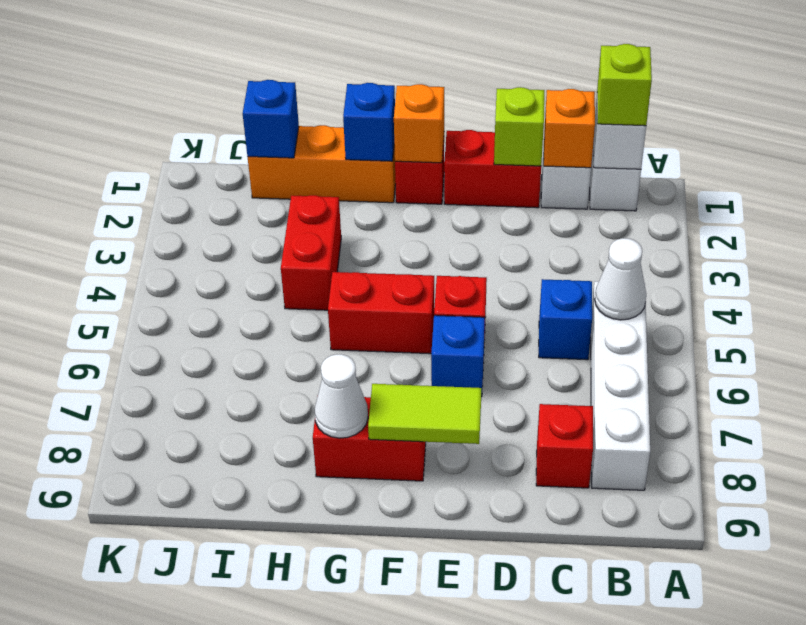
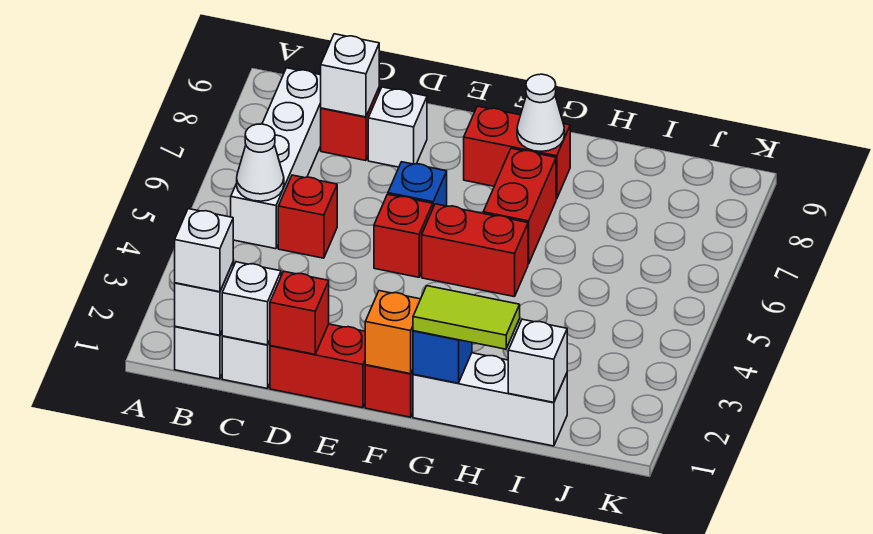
lime brick B1 level 3 -> white brick B1 level 3
orange brick C1 level 2 -> white brick C1 level 2
blue brick C5 level 1 -> red brick C5 level 1
none -> white brick C8 level 2
lime brick D1 level 2 -> red brick D1 level 2
none -> white brick D8 level 1
lime tile E8:F8 level 2 -> lime tile G1:H1 level 3
orange brick G1:I1 level 1 -> white brick G1:I1 level 1
red brick H3:H4 level 1 -> red brick G6:G7 level 1
blue brick I1 level 2 -> white brick I1 level 2

